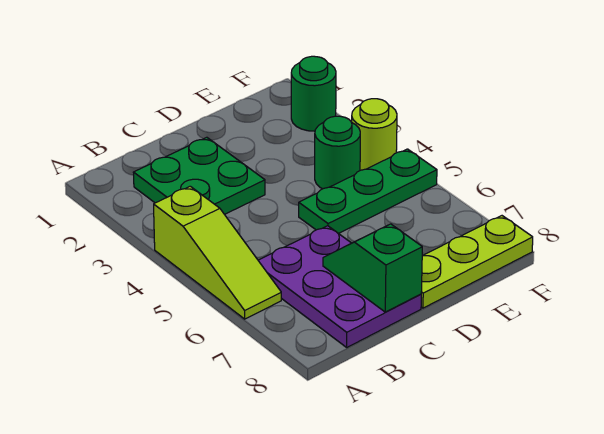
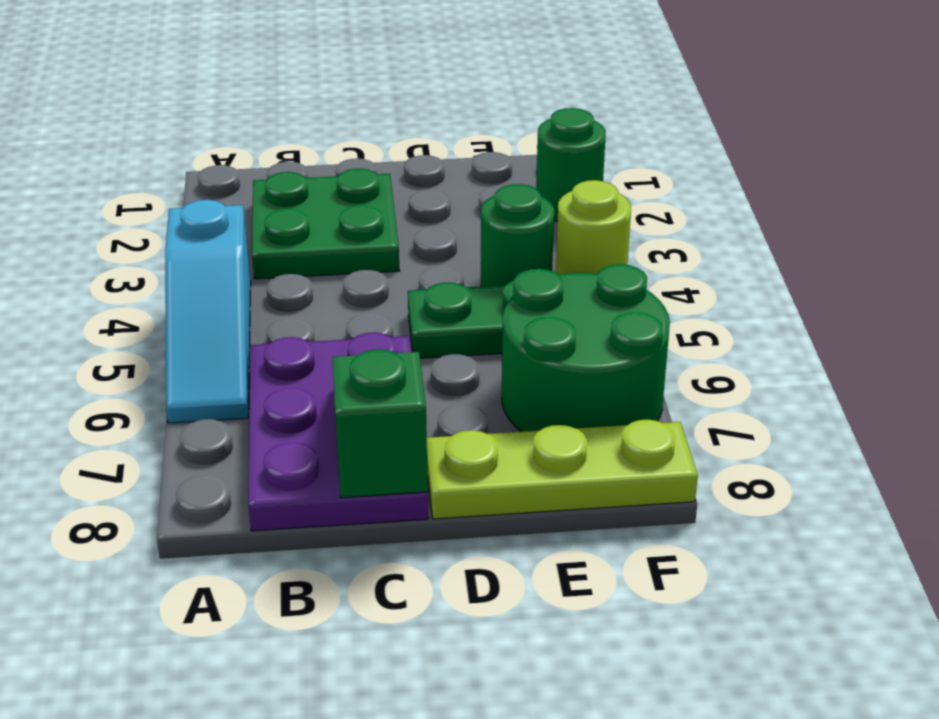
lime slope A4:A6 level 1 top 4 -> cyan slope A4:A6 level 1 top 4
none -> green round brick E6:F7 level 1

